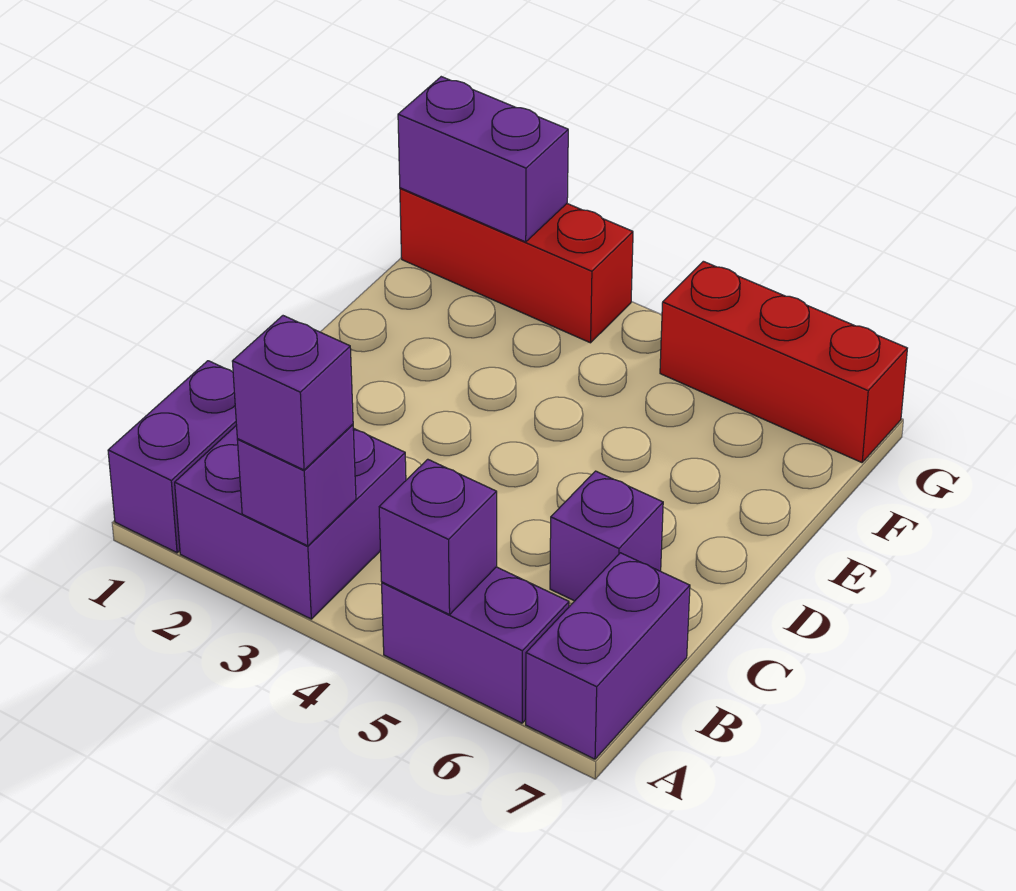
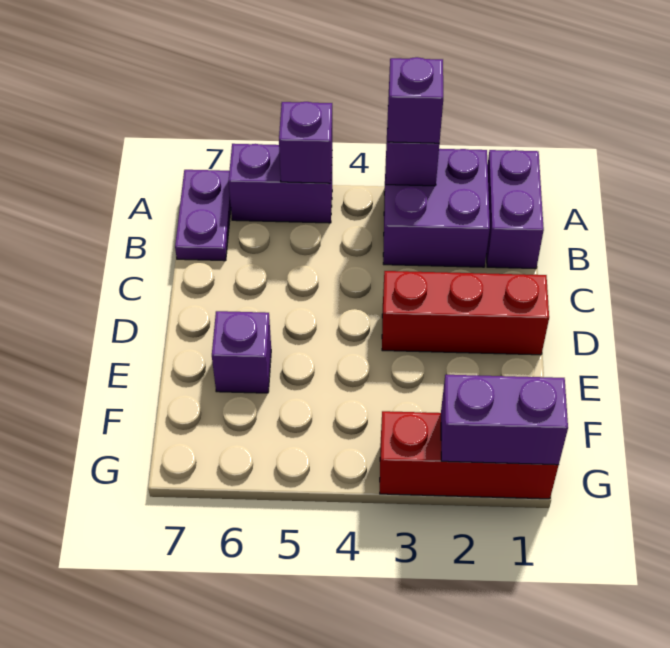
purple brick A7:B7 level 1 -> purple plate A7:B7 level 1
purple brick C6 level 1 -> purple brick E6 level 1
red brick G5:G7 level 1 -> red brick D1:D3 level 1

